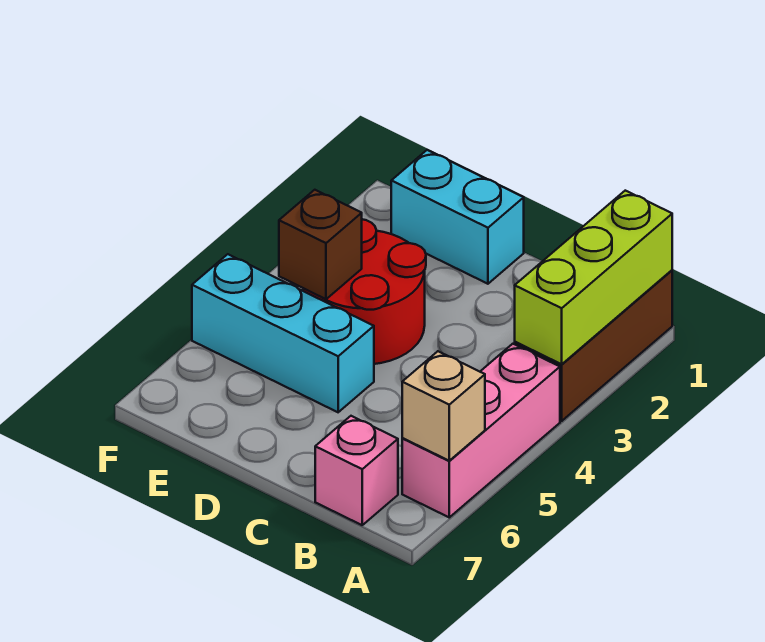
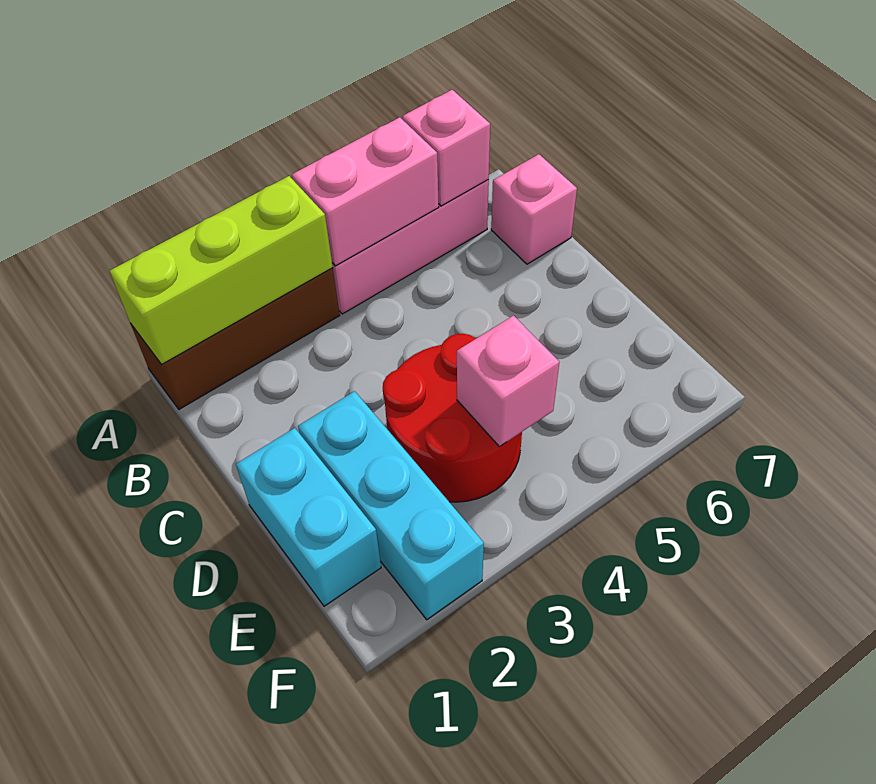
none -> pink brick A4:A5 level 2
tan brick A6 level 2 -> pink brick A6 level 2
cyan brick D5:F5 level 1 -> cyan brick D2:F2 level 1
brown brick E4 level 2 -> pink brick E4 level 2

